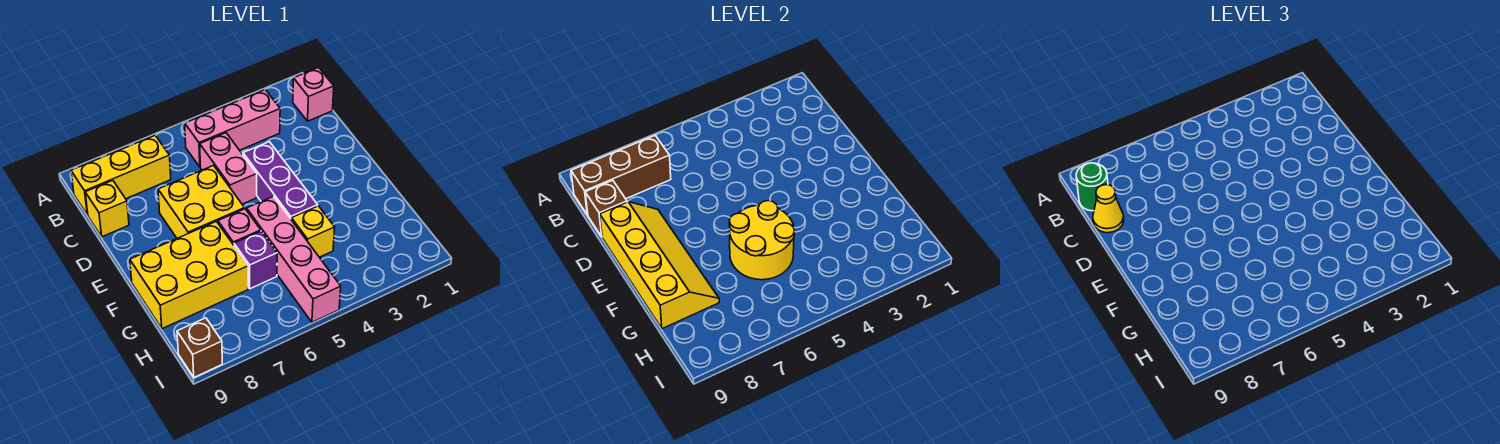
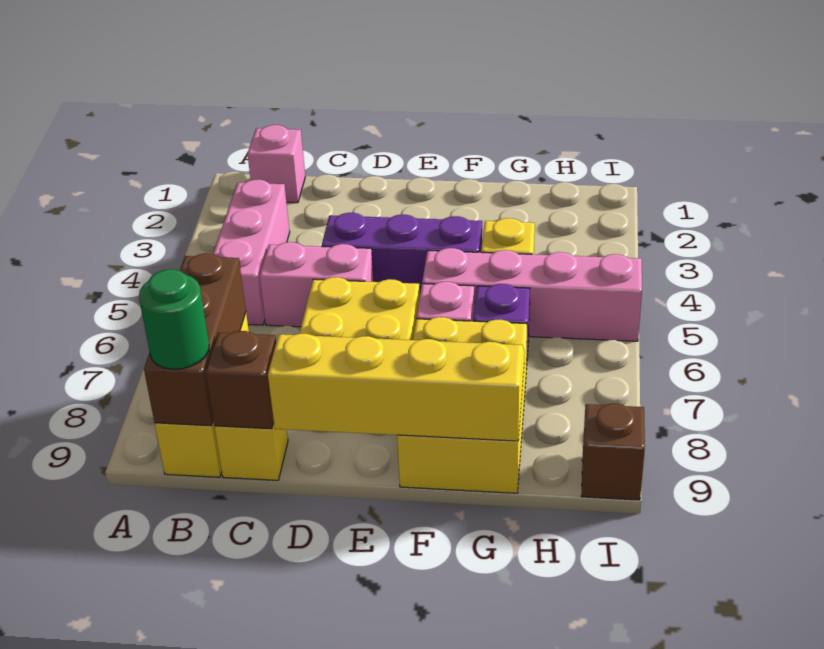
yellow cone C9 level 3 -> none
yellow round brick F5:G6 level 2 -> none

